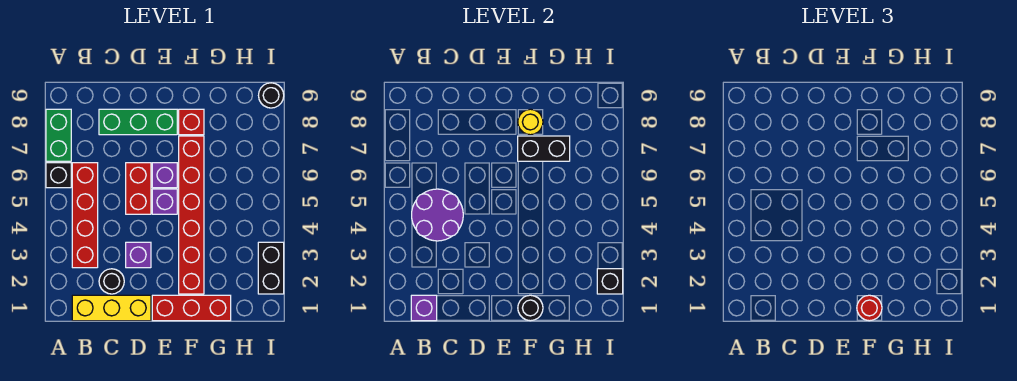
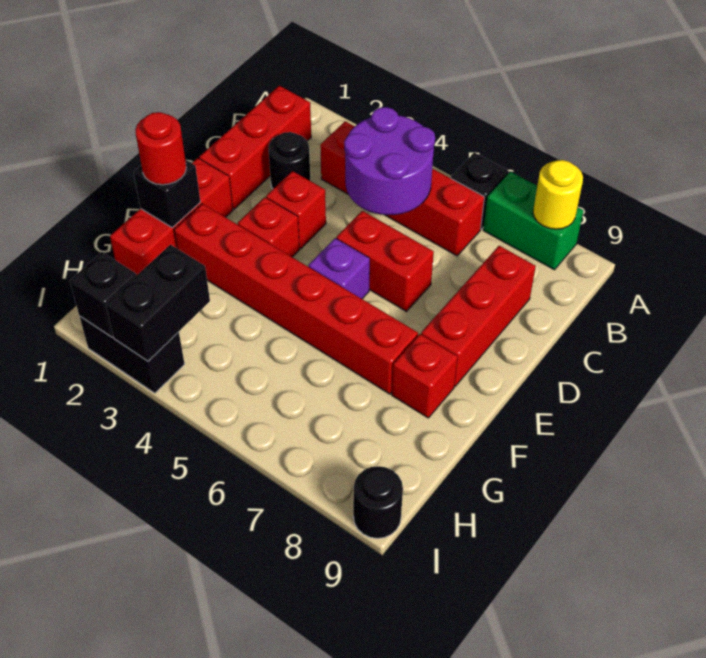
yellow brick B1:D1 level 1 -> red brick B1:D1 level 1
purple brick B1 level 2 -> none
green brick C8:E8 level 1 -> red brick C8:E8 level 1
purple brick D3 level 1 -> red brick D3 level 1
none -> red brick E3 level 1
purple brick E6 level 1 -> none
black round brick F1 level 2 -> black brick F1 level 2
black brick F7:G7 level 2 -> black brick H3:I3 level 2
yellow round brick F8 level 2 -> yellow round brick A8 level 2

